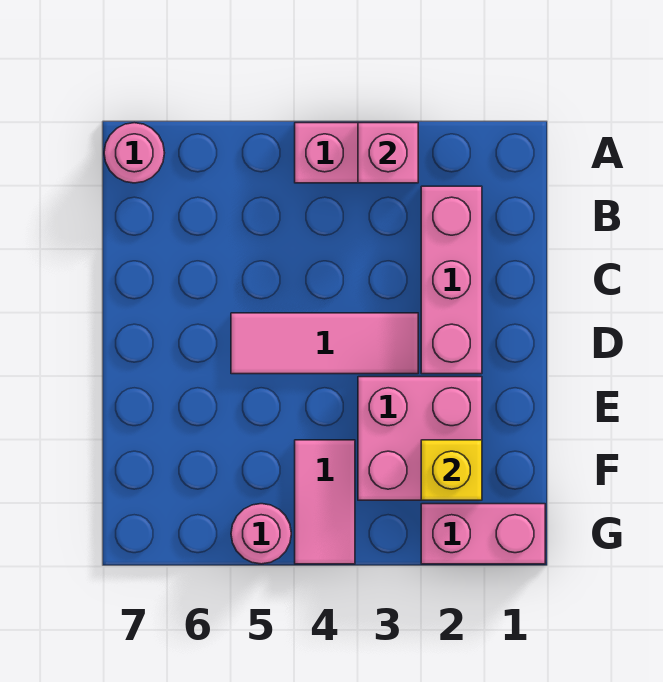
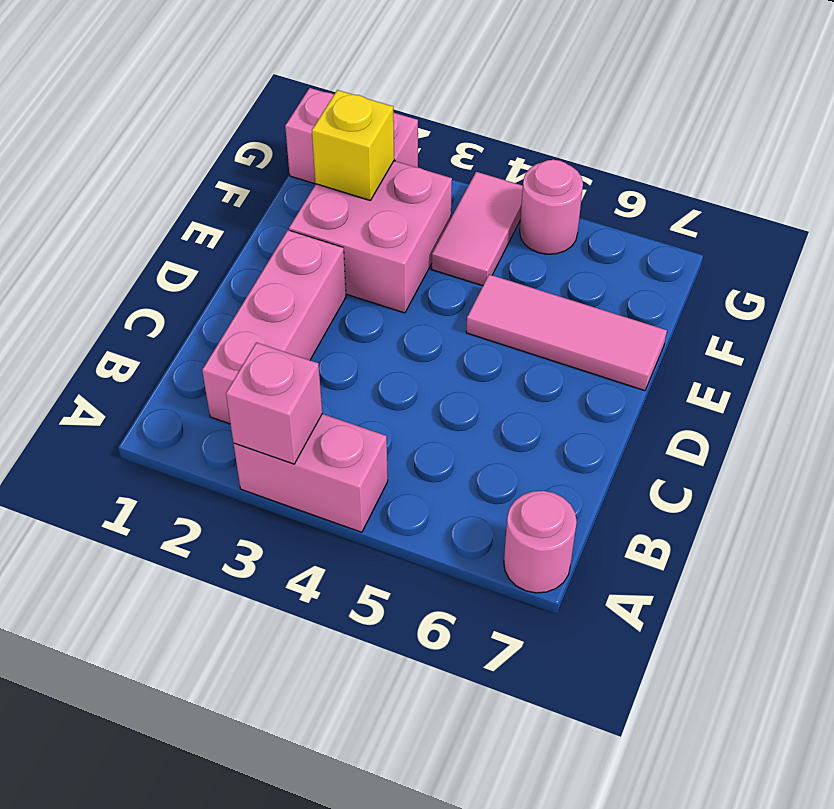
pink tile D3:D5 level 1 -> pink tile E5:E7 level 1

